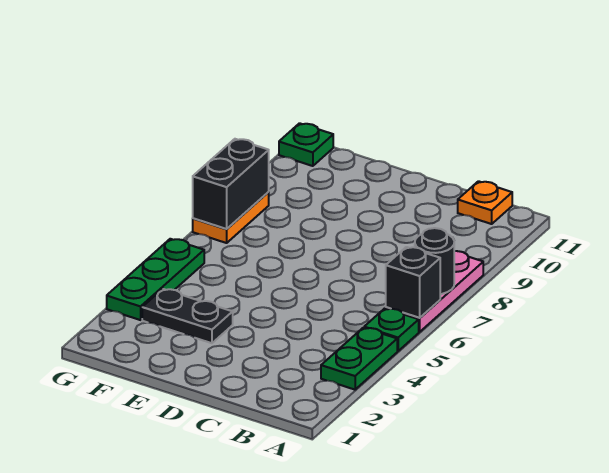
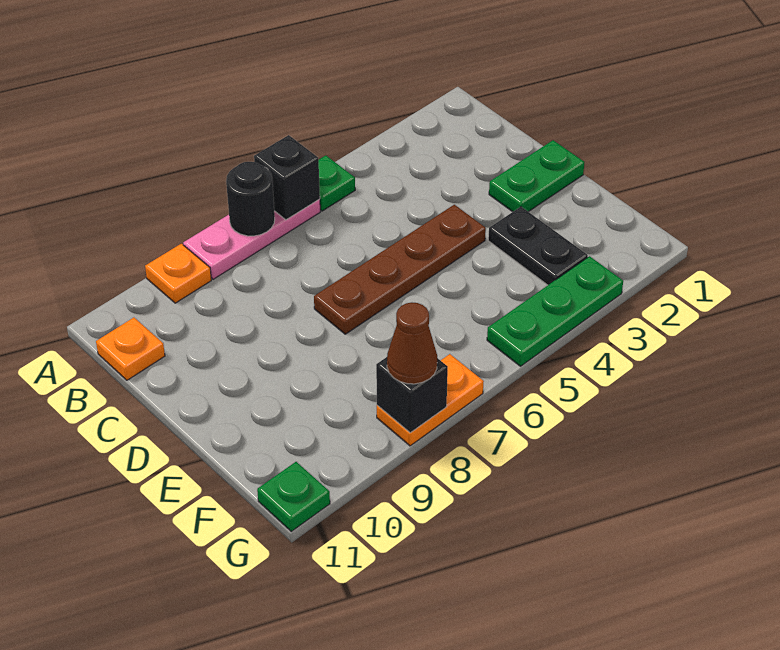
green plate A3:A4 level 1 -> green plate D1:D2 level 1
none -> orange plate A9 level 1
none -> brown plate D4:D7 level 1
black brick G7:G8 level 2 -> black brick G8 level 2
none -> brown cone G8 level 3

